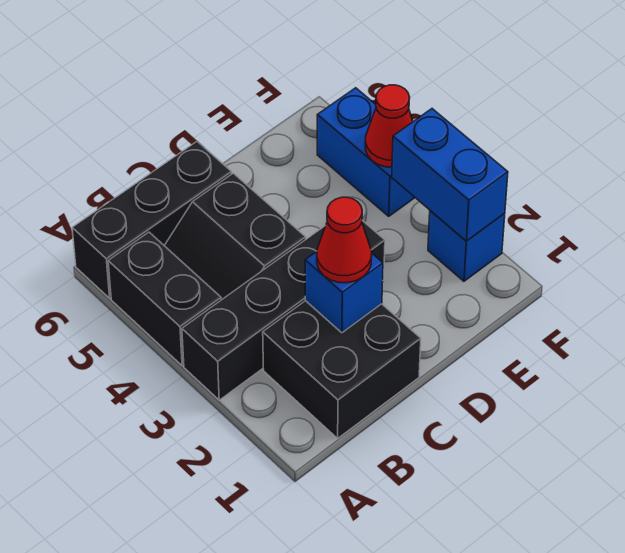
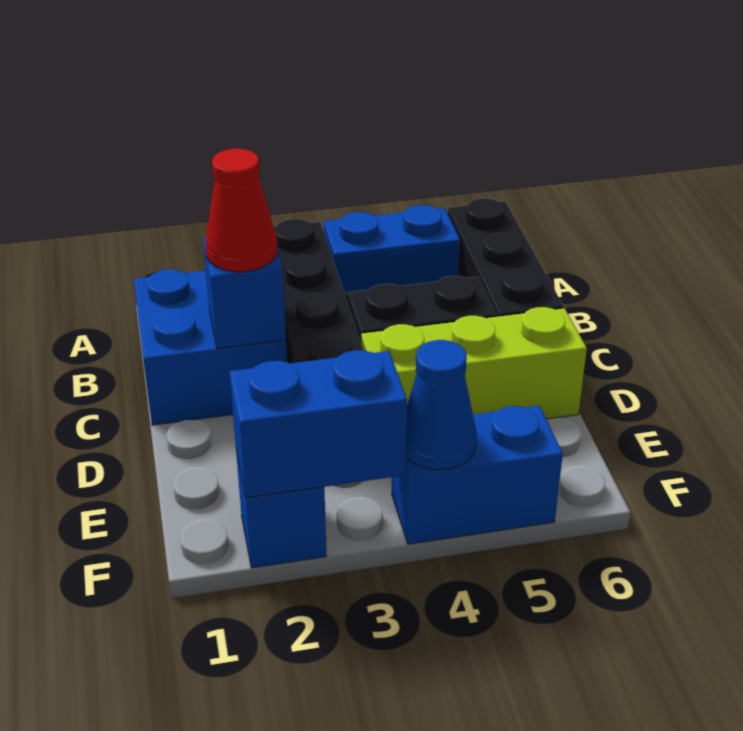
black brick A4:A5 level 1 -> blue brick A4:A5 level 1
black brick B1:C2 level 1 -> blue brick B1:C2 level 1
none -> lime brick D4:D6 level 1
red cone F4 level 2 -> blue cone F4 level 2

